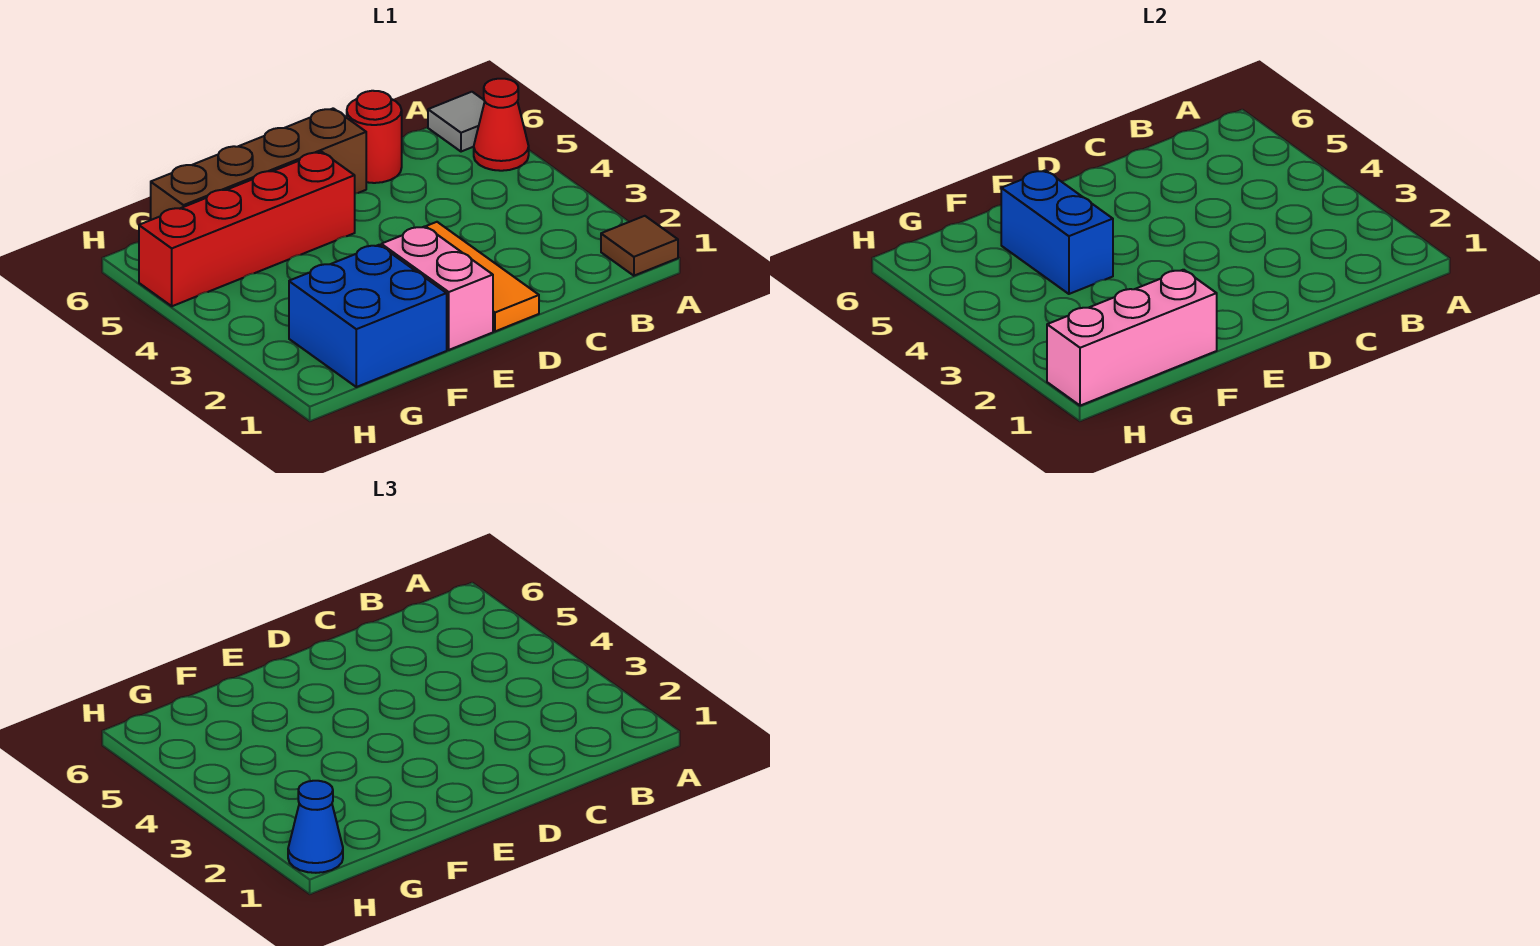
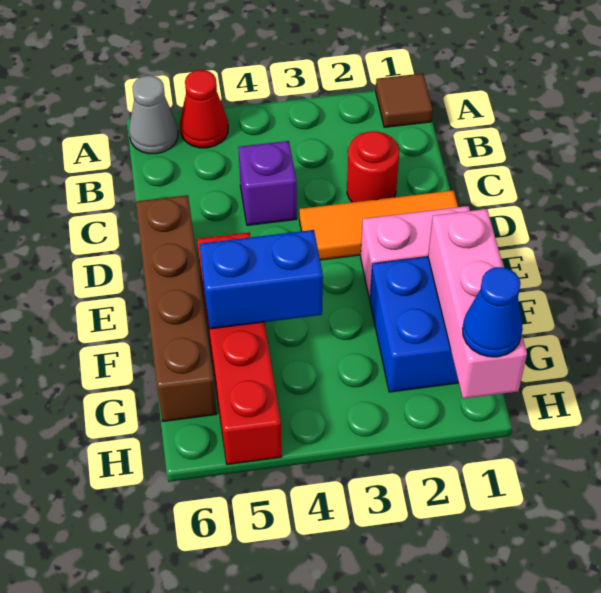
grey tile A6 level 1 -> grey cone A6 level 1
none -> purple brick C4 level 1
red round brick C6 level 1 -> red round brick C2 level 1

